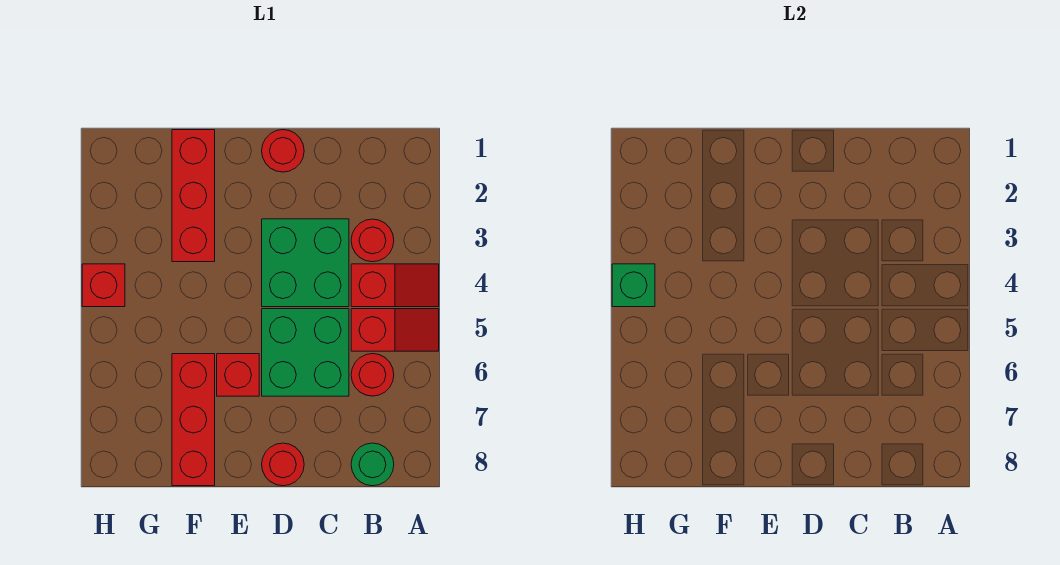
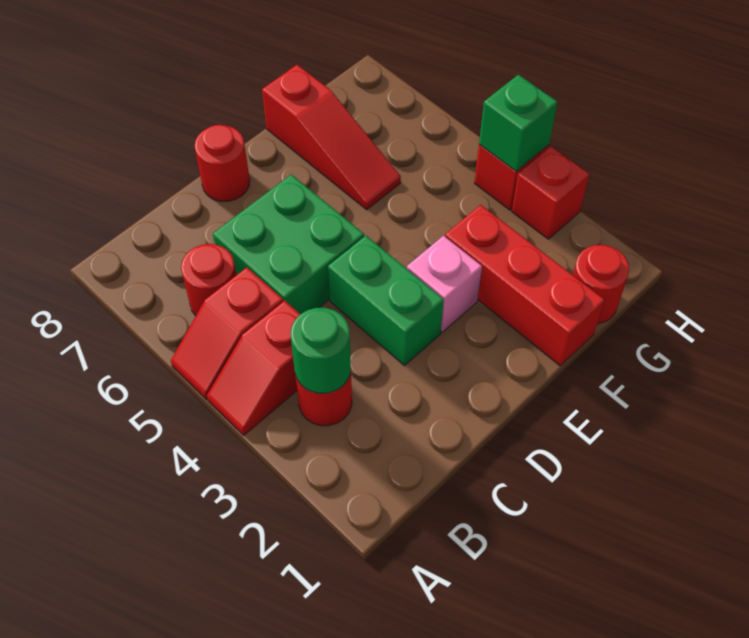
green round brick B8 level 1 -> green round brick B3 level 2
green brick C3:D4 level 1 -> green brick D3:D4 level 1
red round brick D1 level 1 -> red round brick G1 level 1
none -> pink brick E3 level 1
red brick E6 level 1 -> red brick H3 level 1
red brick F6:F8 level 1 -> red slope F6:F8 level 1 top 8

